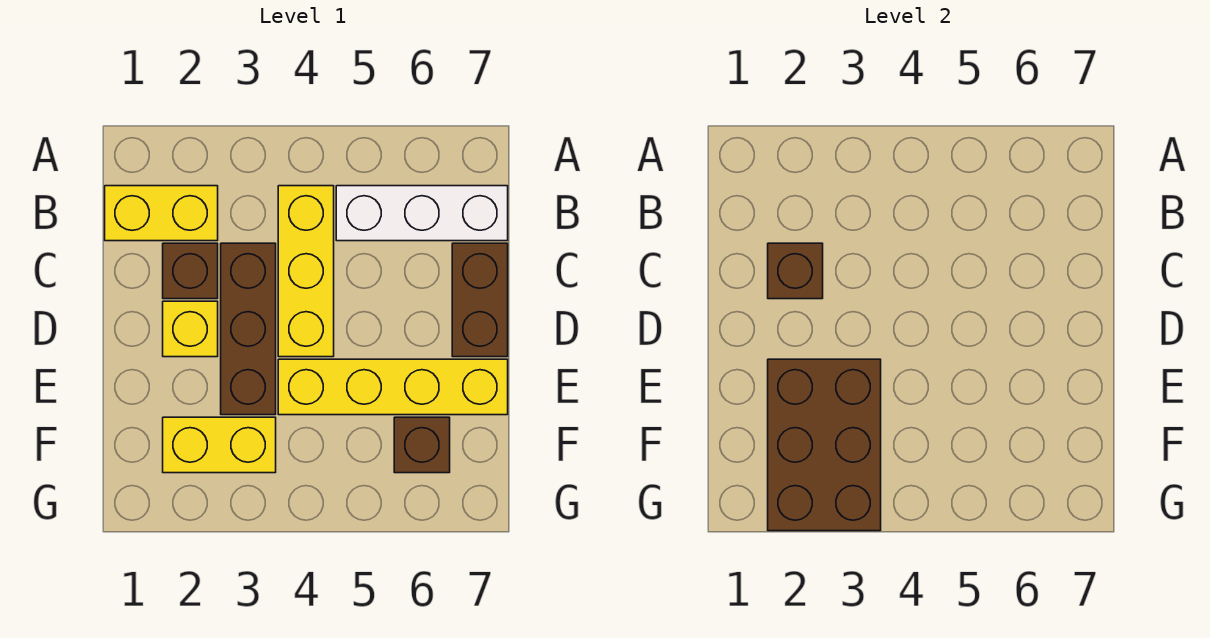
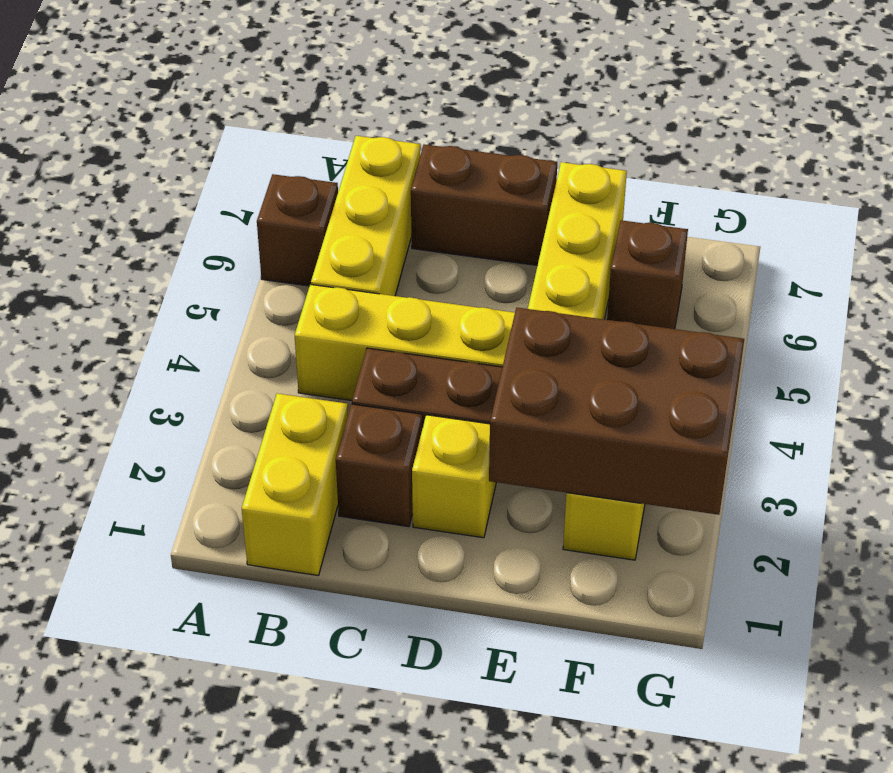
white brick B5:B7 level 1 -> yellow brick B5:B7 level 1
brown brick C2 level 2 -> brown brick A6 level 1

